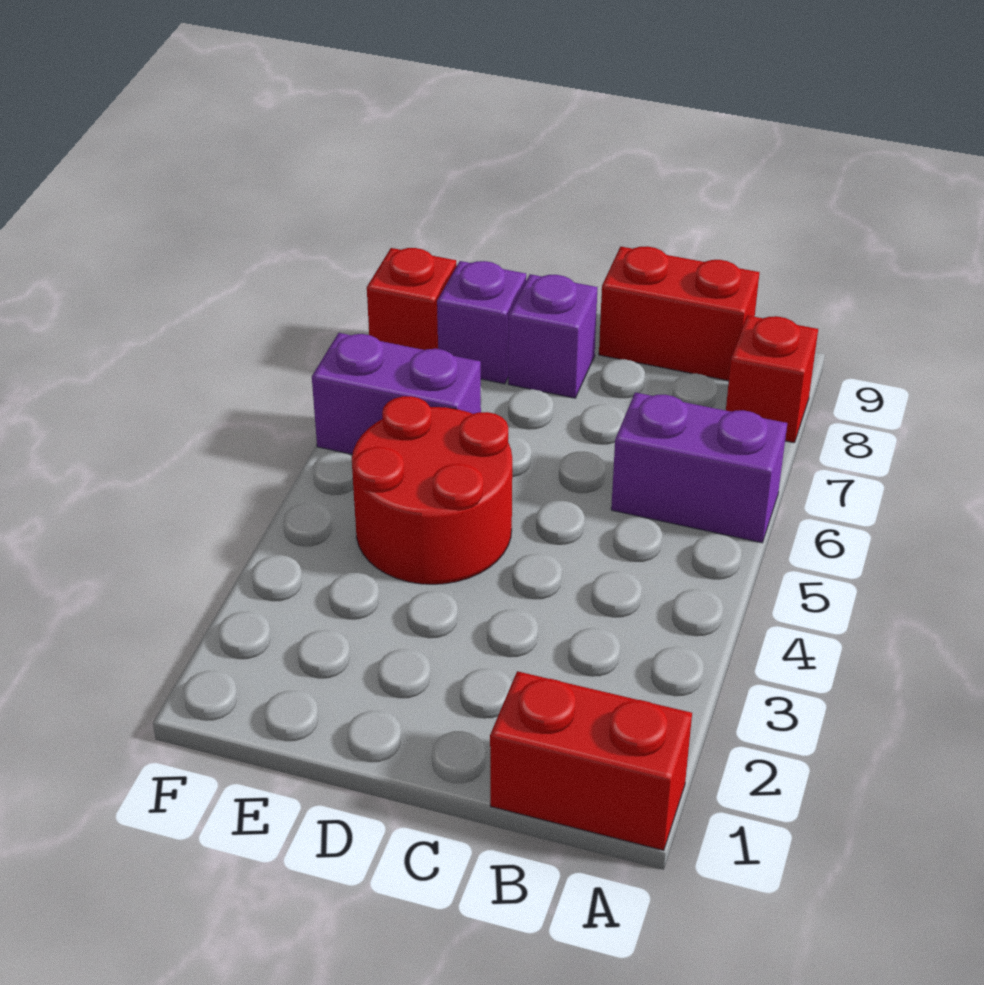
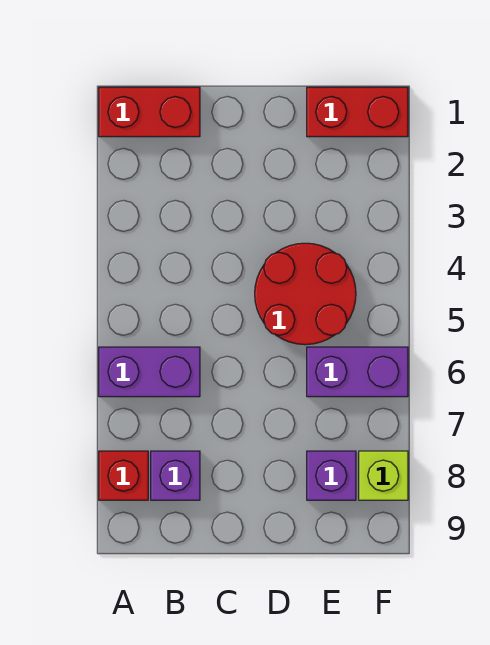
red brick B9:C9 level 1 -> red brick E1:F1 level 1
purple brick D8 level 1 -> purple brick B8 level 1
red brick F8 level 1 -> lime brick F8 level 1

